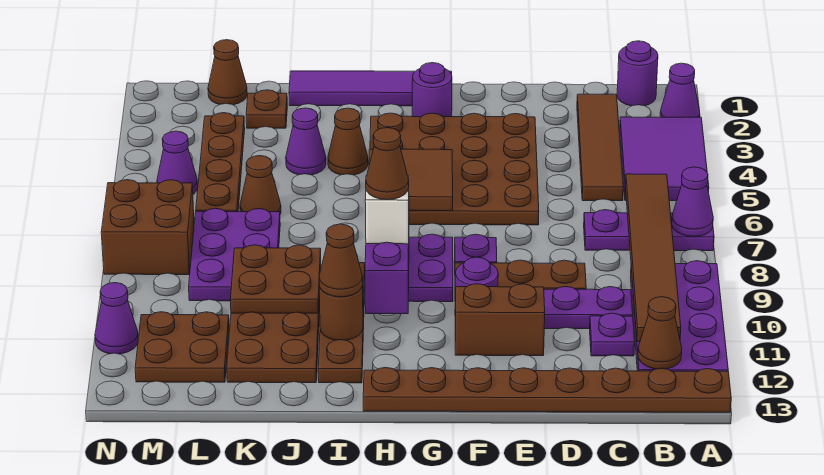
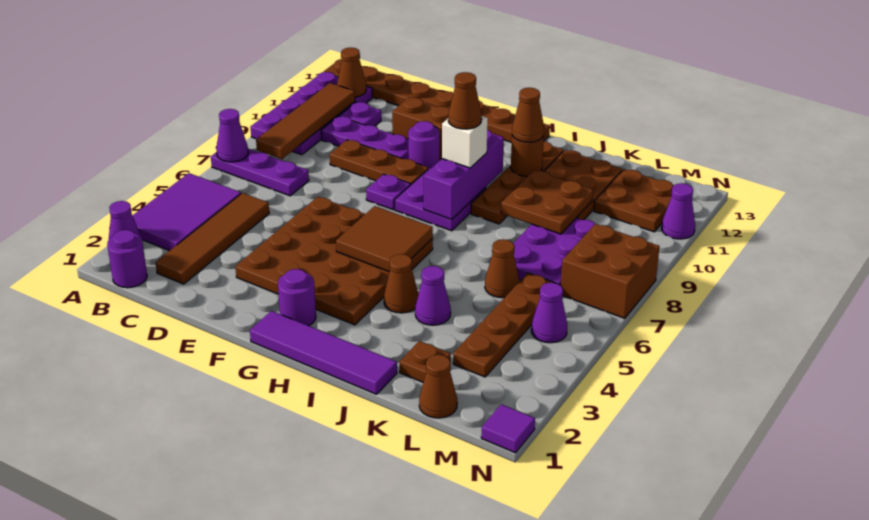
brown tile B6:B11 level 2 -> brown tile B8:B11 level 2
none -> purple tile N1 level 1

